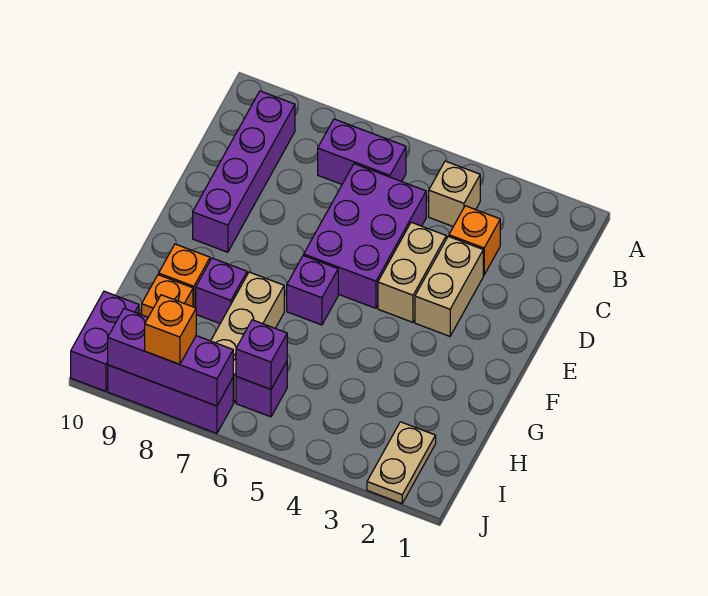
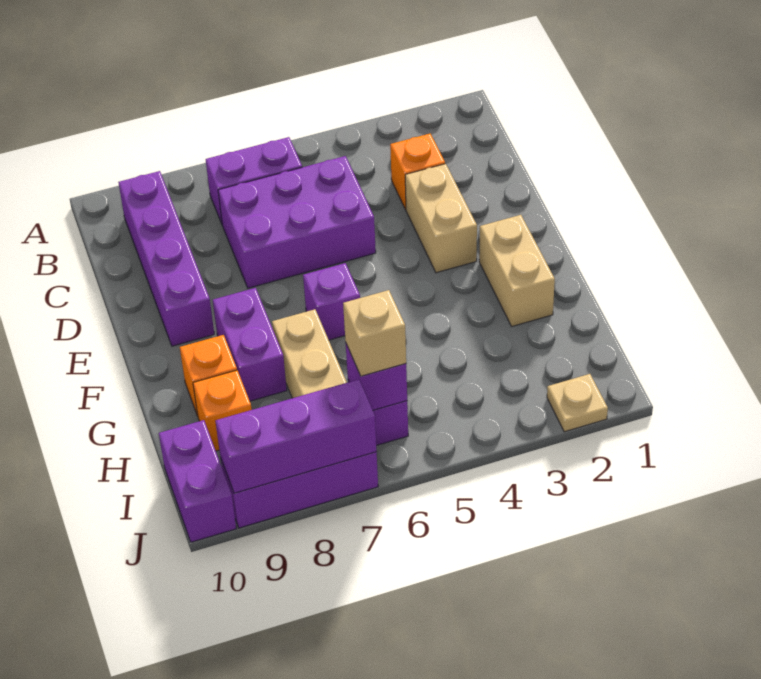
tan brick B4 level 1 -> tan brick I6 level 3
purple brick C5:E6 level 1 -> purple brick C5:D7 level 1
tan brick D4:E4 level 1 -> tan brick F2:G2 level 1
purple brick G8 level 1 -> purple brick F8:G8 level 1
tan plate I2:J2 level 1 -> tan plate J2 level 1
orange brick J8 level 3 -> none

